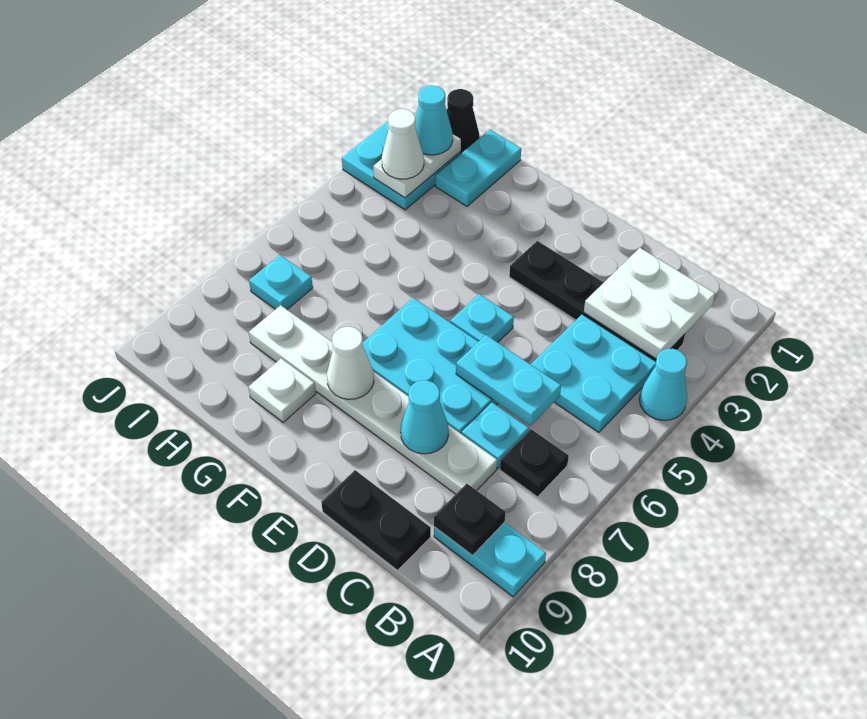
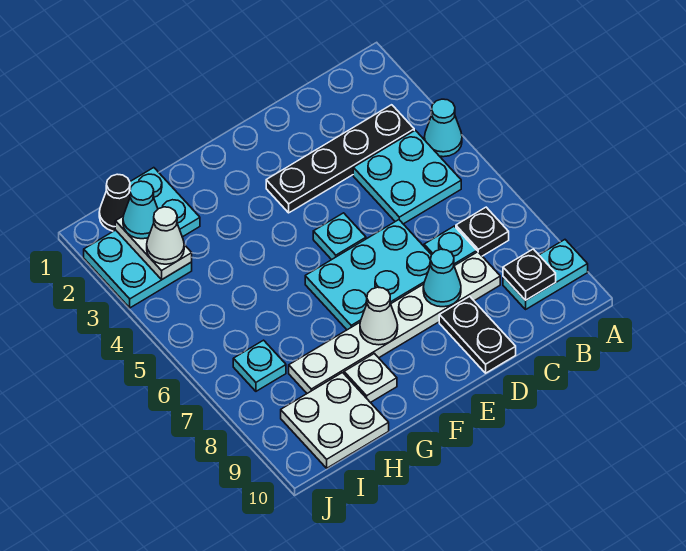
white plate B2:C3 level 2 -> white plate H9:I10 level 1
cyan plate C6:D6 level 2 -> none
black plate C10:D10 level 1 -> black plate D9:D10 level 1

